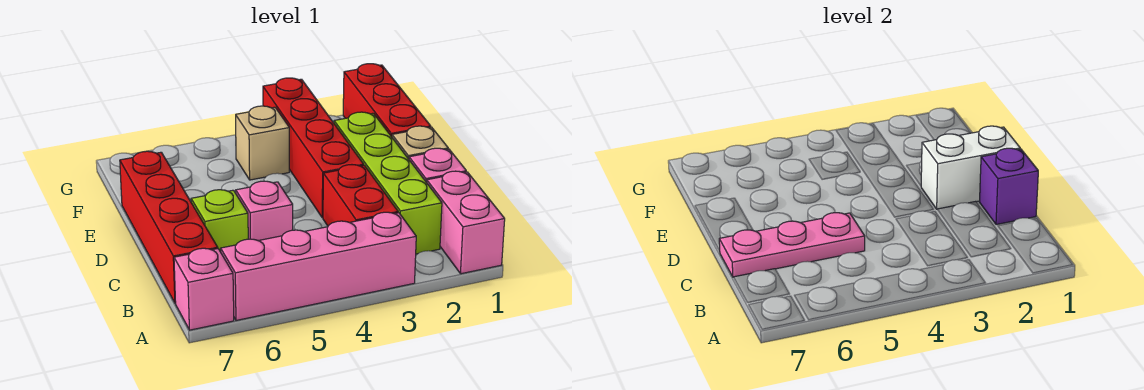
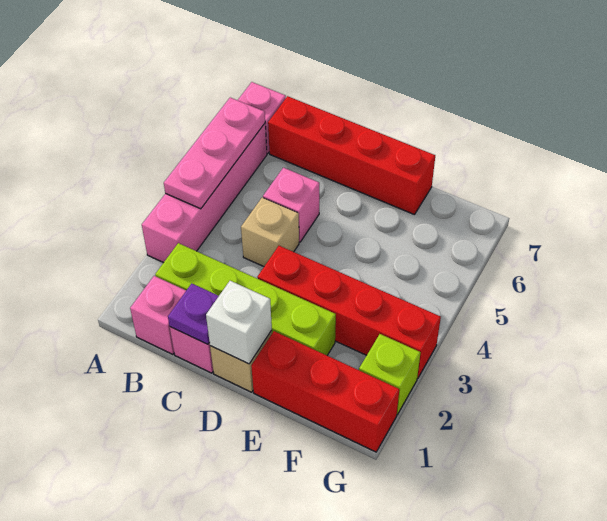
pink brick A1:B1 level 1 -> pink brick B1 level 1
red brick B3:C3 level 1 -> none
purple brick C1 level 2 -> purple plate C1 level 2
pink plate C5:C7 level 2 -> pink plate A4:A6 level 2
lime brick C6 level 1 -> lime brick G2 level 1
white brick D1:D2 level 2 -> white brick D1 level 2
tan brick F4 level 1 -> tan brick C4 level 1

